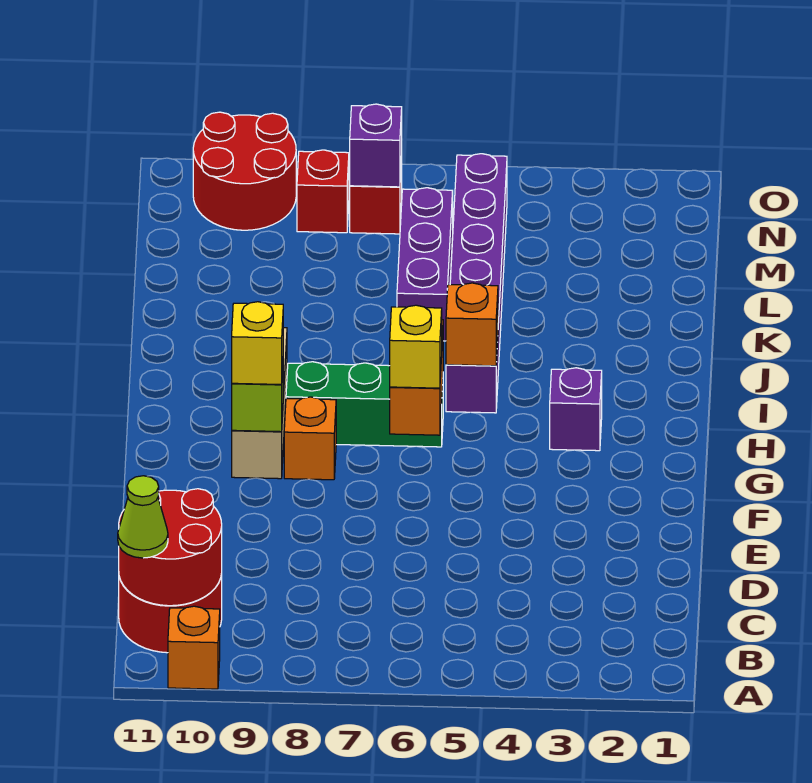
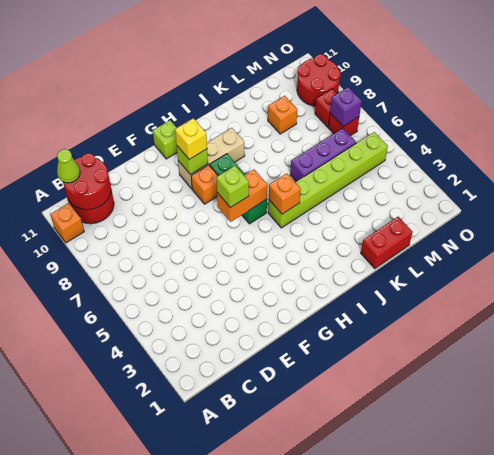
yellow brick G6 level 3 -> lime brick G6 level 3
none -> lime brick G11 level 1
purple brick H3 level 1 -> none
purple brick I5:N5 level 1 -> lime brick I5:N5 level 1
none -> red brick K1:L1 level 1
none -> orange brick L9 level 1

